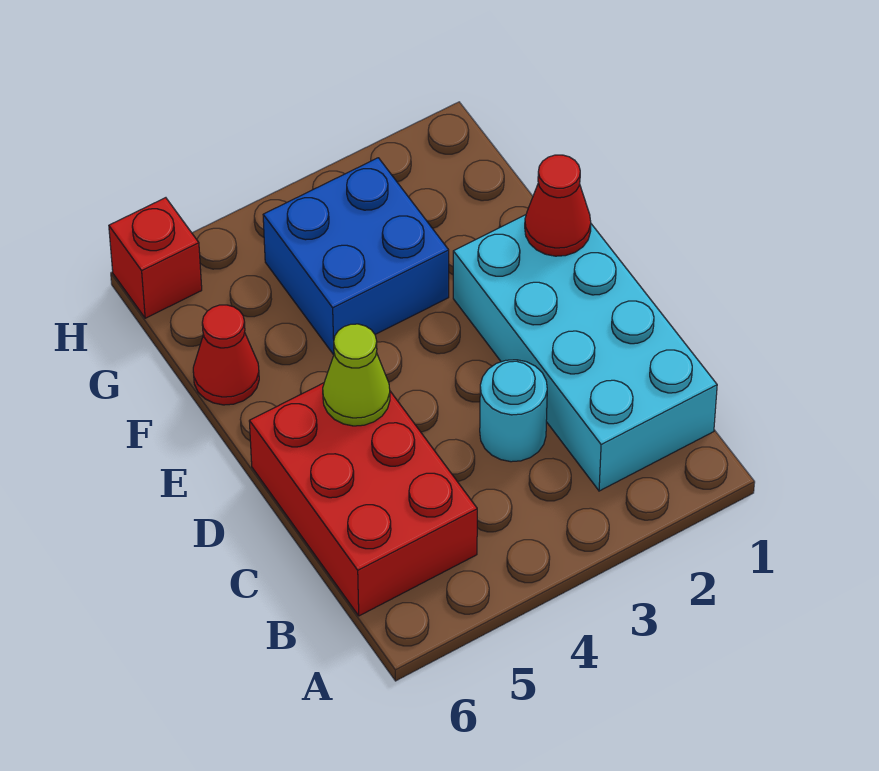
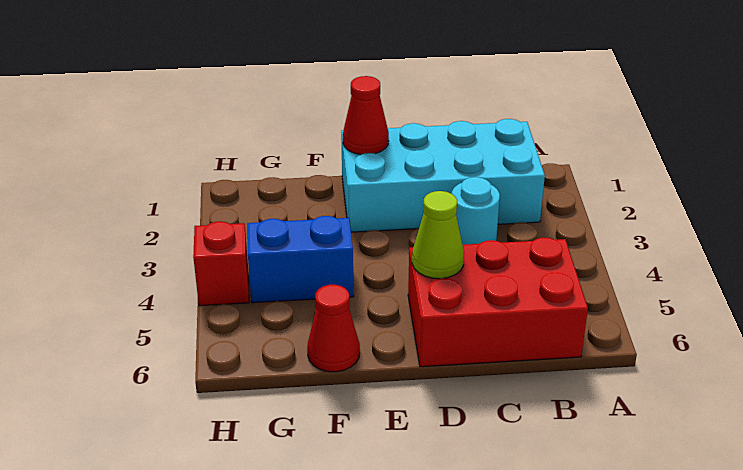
blue brick F3:G4 level 1 -> blue brick F4:G4 level 1
red brick H6 level 1 -> red brick H4 level 1

